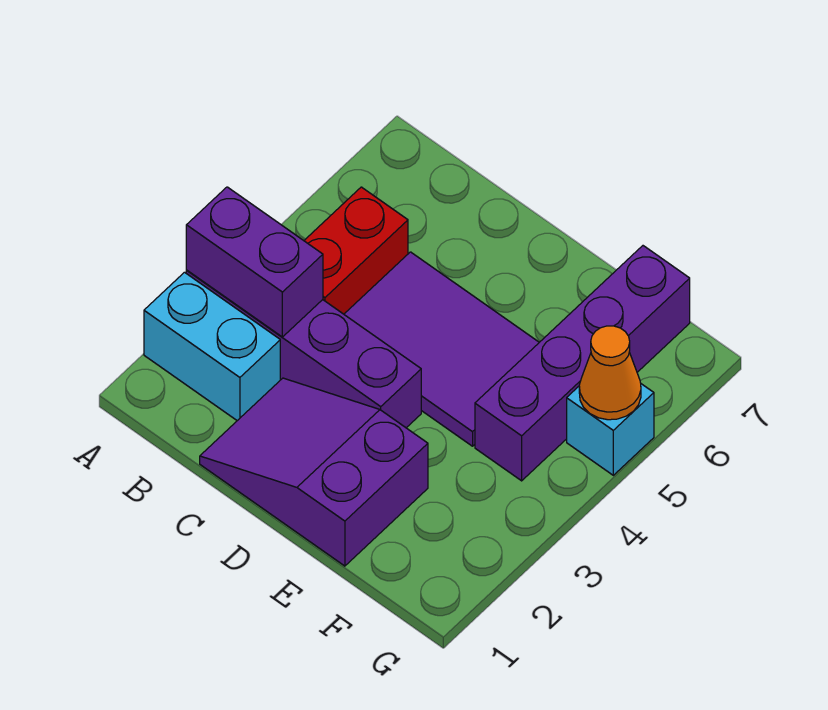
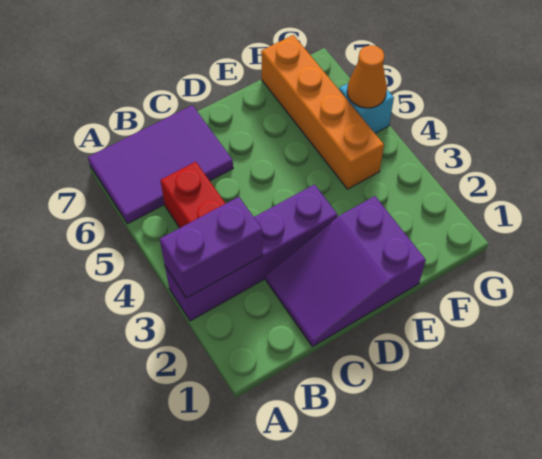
cyan brick A2:B2 level 1 -> none
purple tile C4:E5 level 1 -> purple tile A6:C7 level 1
purple brick F4:F7 level 1 -> orange brick F4:F7 level 1

